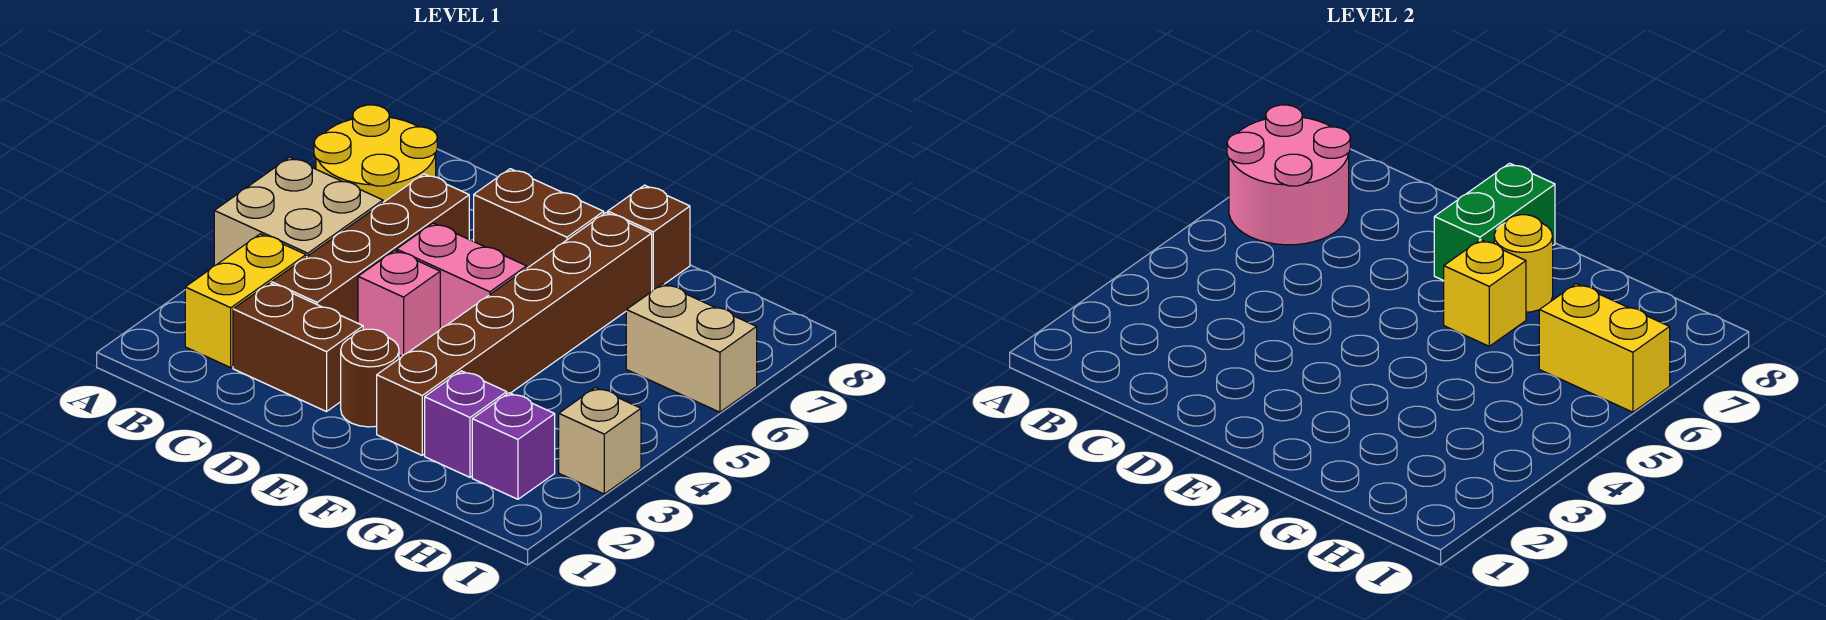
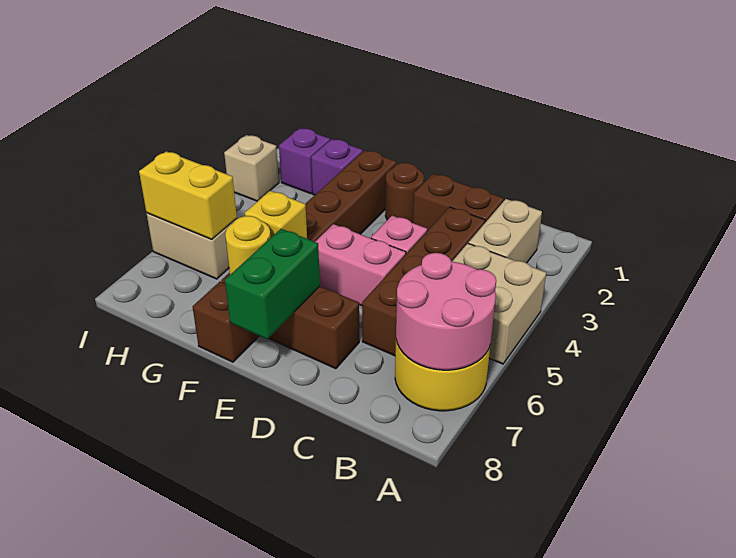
yellow brick B2:B3 level 1 -> tan brick B2:B3 level 1

